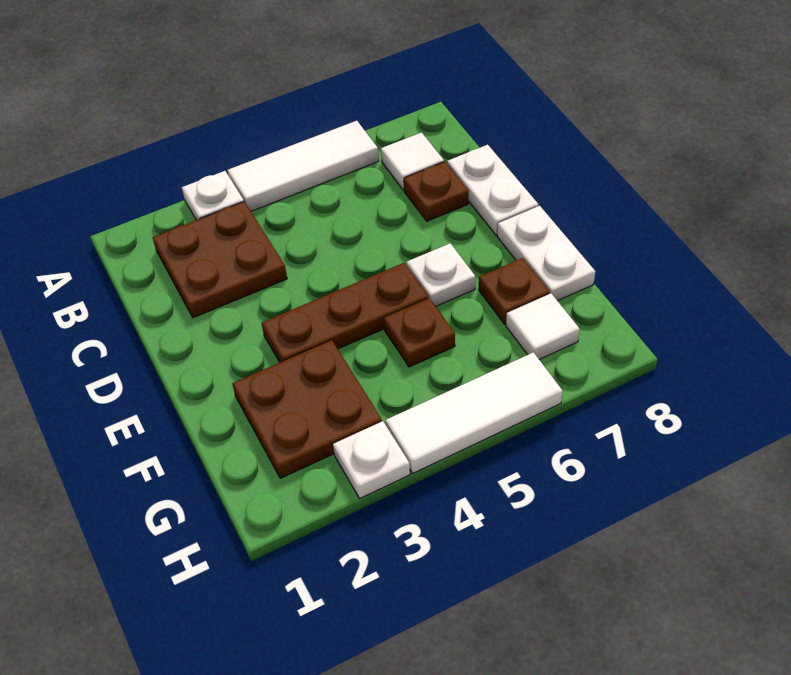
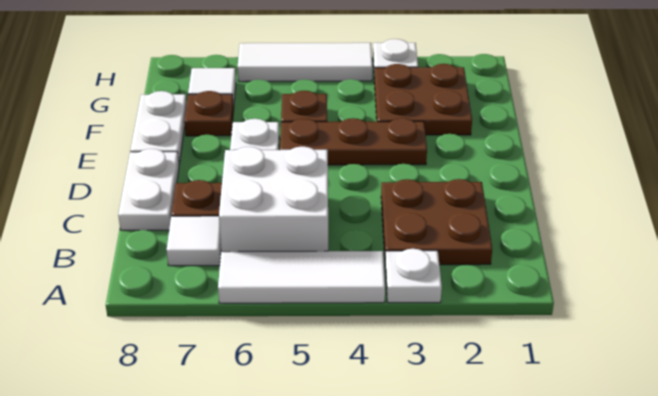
none -> white brick B5:C6 level 1

